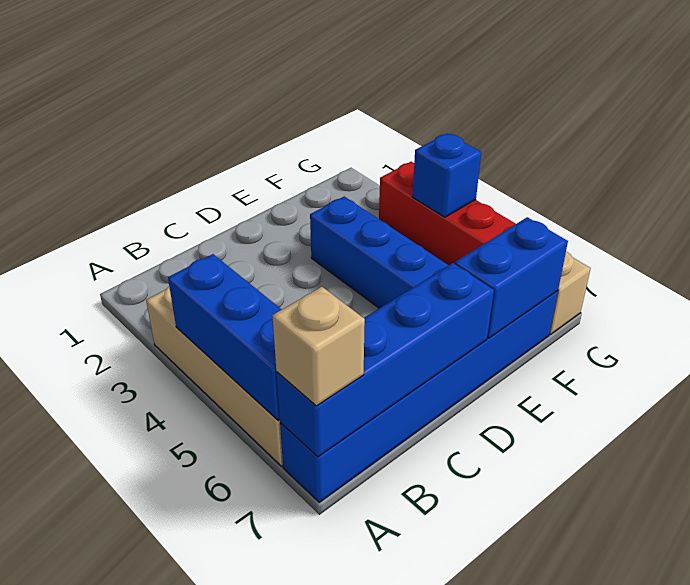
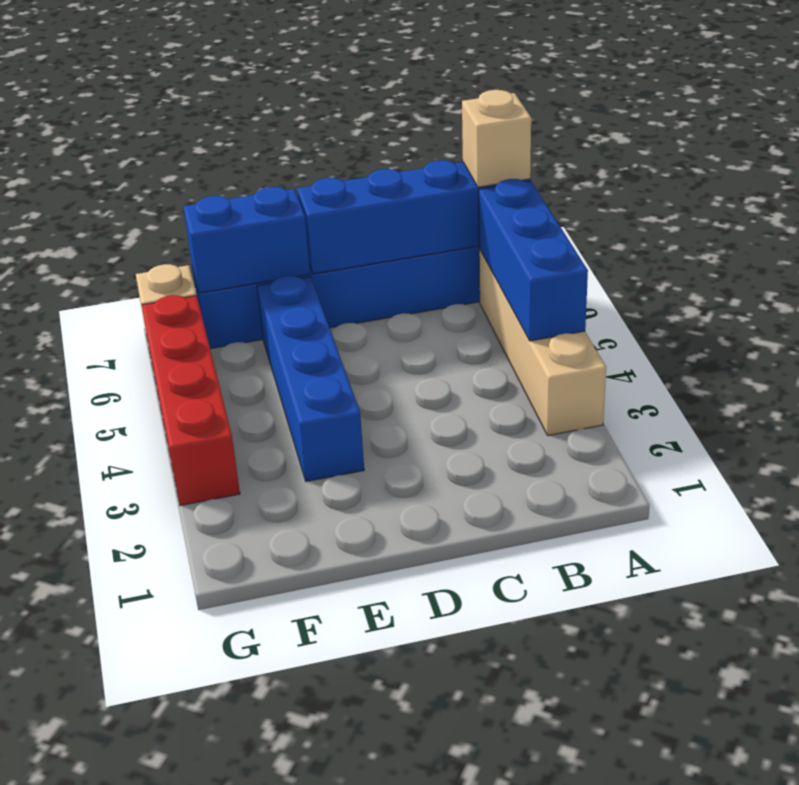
blue brick G4 level 2 -> none

